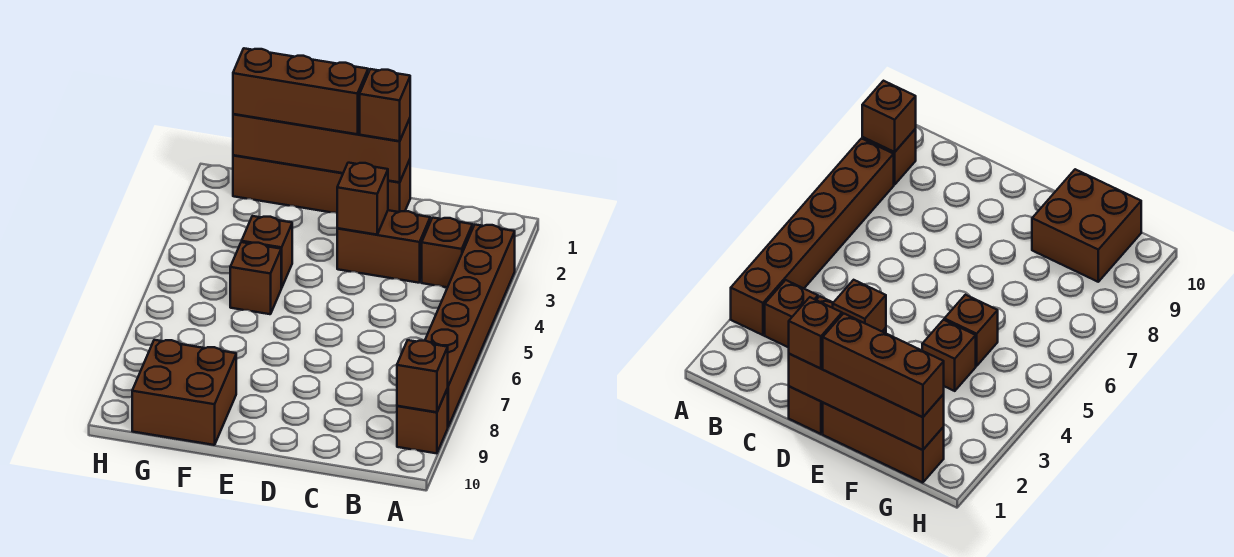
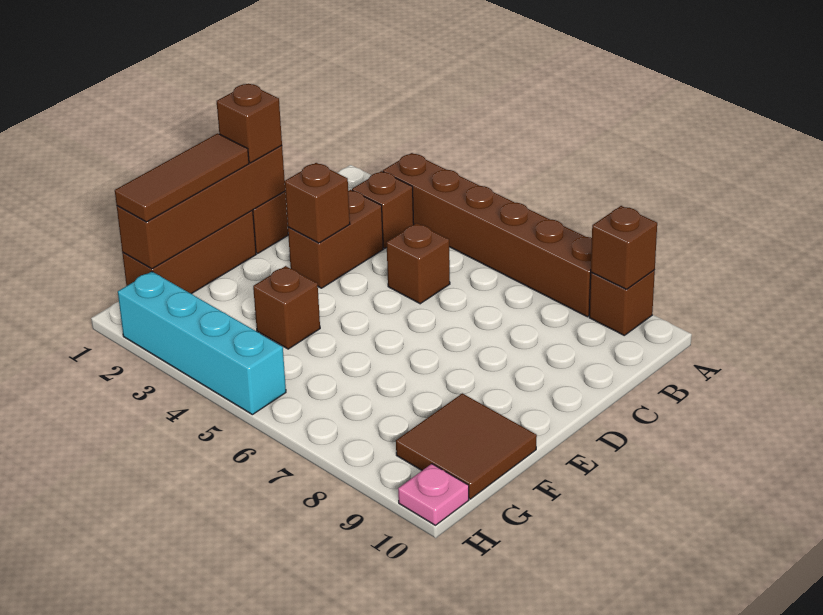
brown brick E1:G1 level 3 -> brown tile E1:G1 level 3
brown brick F5 level 1 -> brown brick C5 level 1
brown brick F9:G10 level 1 -> brown tile F9:G10 level 1
none -> cyan brick H2:H5 level 1
none -> pink plate H10 level 1

